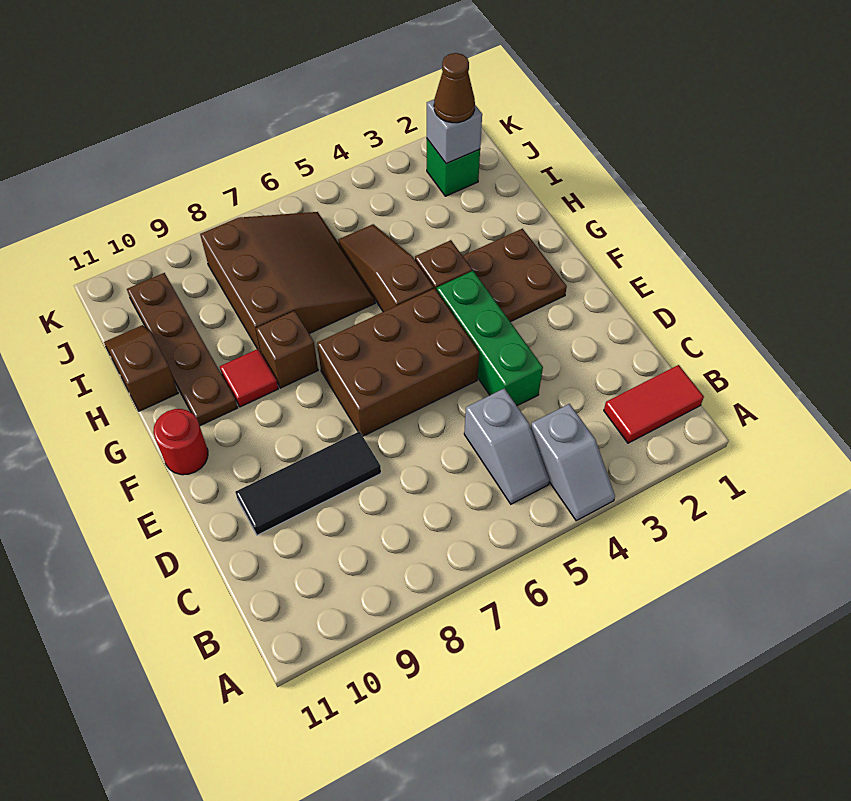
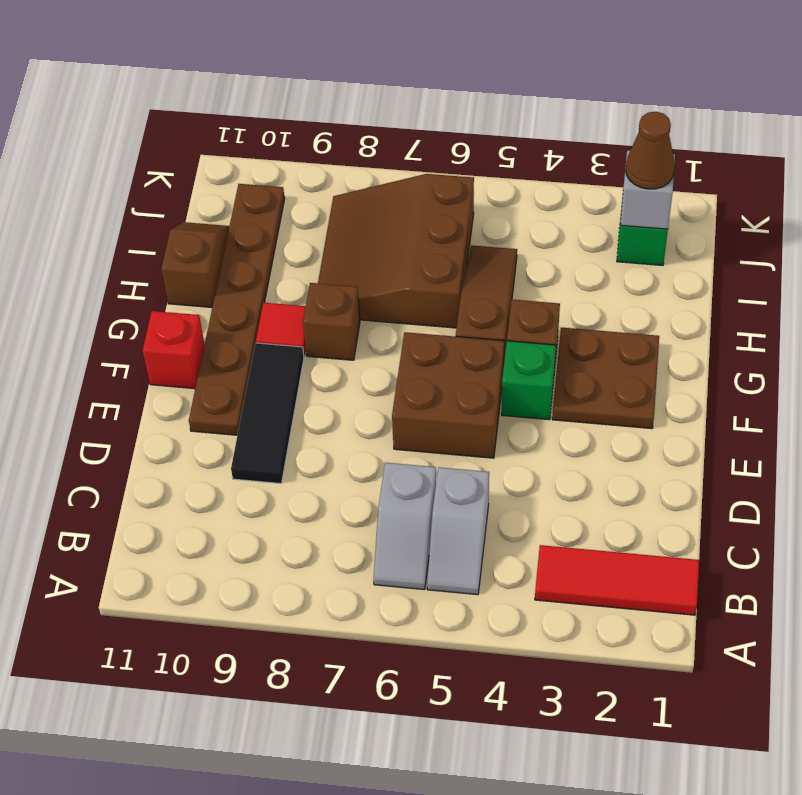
grey slope A4:B4 level 1 top B -> grey slope B6:C6 level 1 top C
red tile B1:B2 level 1 -> red tile B1:B3 level 1
green brick D4:F4 level 1 -> green brick F4 level 1
black tile D8:D10 level 1 -> black tile D9:F9 level 1
brown brick E5:F7 level 1 -> brown brick E5:F6 level 1
red round brick F11 level 1 -> red brick F11 level 1
brown plate G10:J10 level 1 -> brown plate E10:J10 level 1
brown slope H6:J8 level 1 top 8 -> brown slope H6:J8 level 1 top 6

